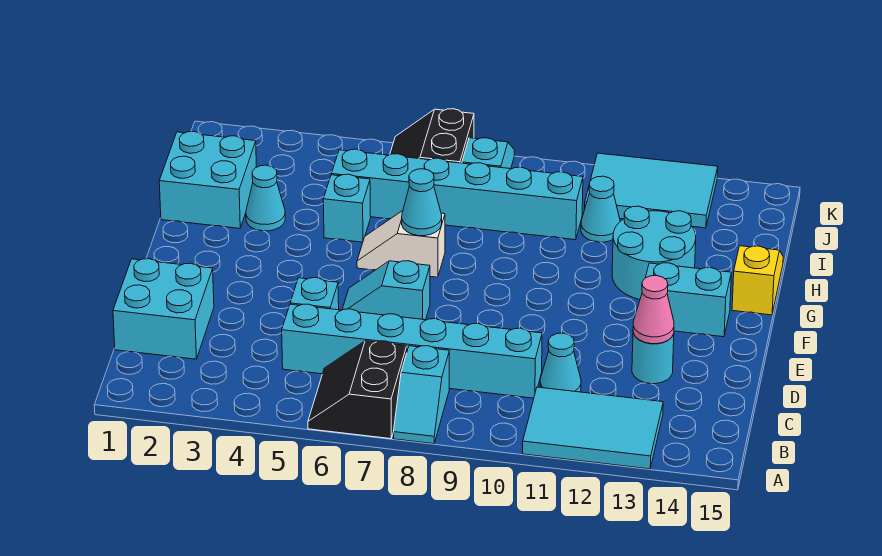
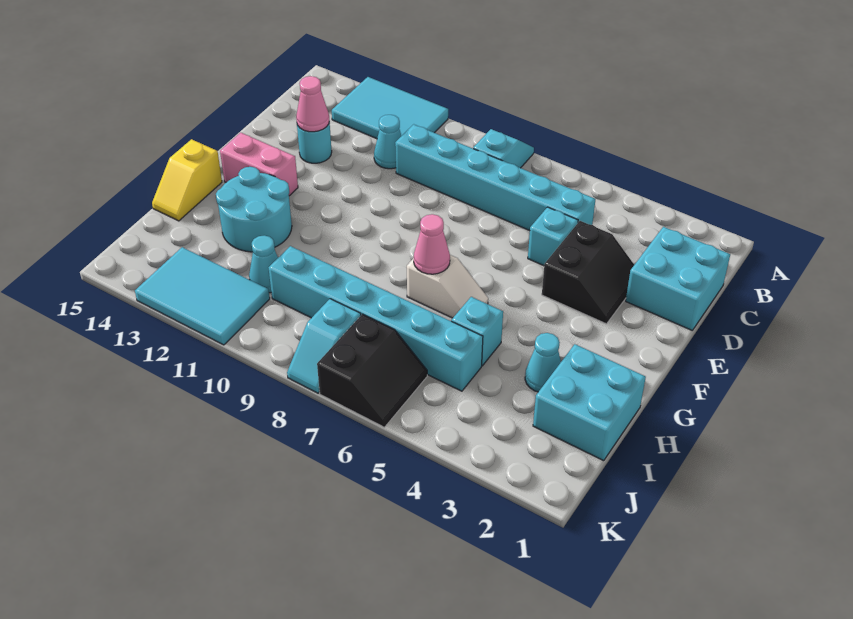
black slope A6:B7 level 1 top 7 -> black slope D3:E4 level 1 top 4
cyan slope E6:E7 level 1 top 7 -> none
cyan brick F13:F14 level 1 -> pink brick F13:F14 level 1
cyan cone G7 level 2 -> pink cone G7 level 2

